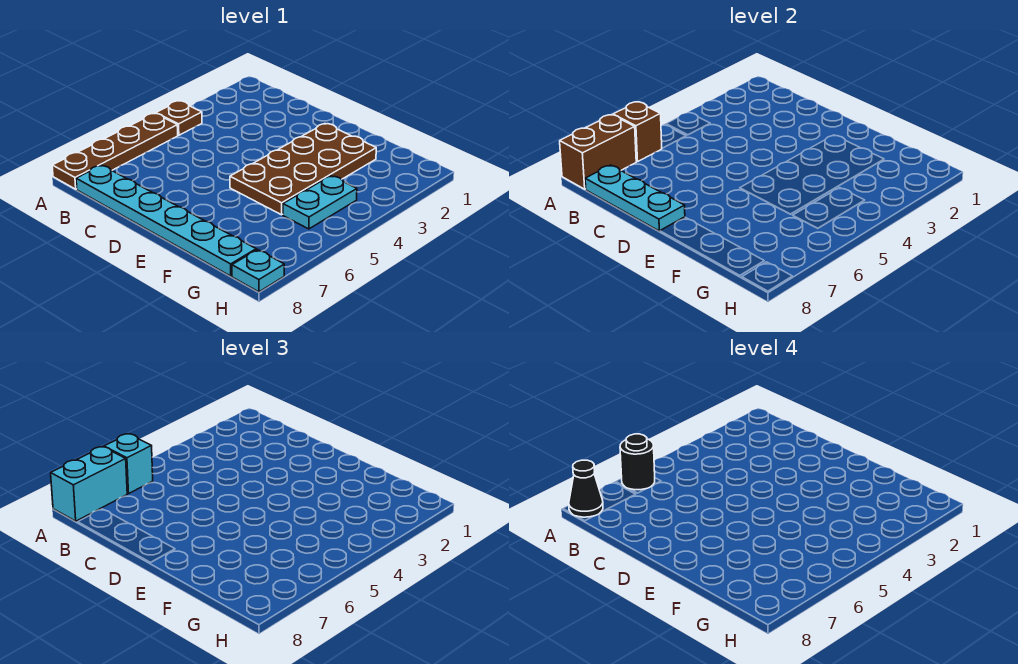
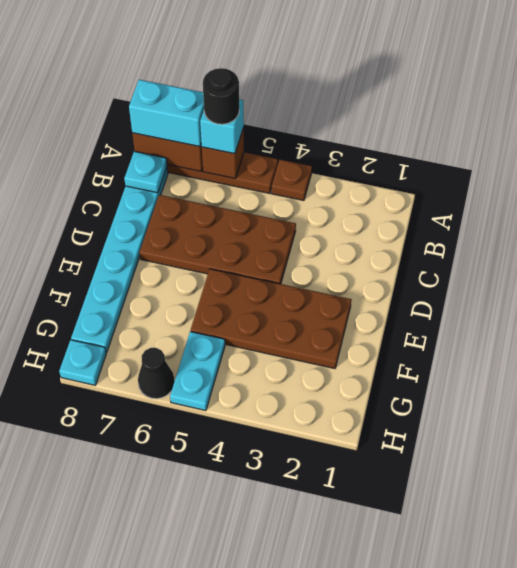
black cone A8 level 4 -> black cone H6 level 1
cyan plate B8:D8 level 2 -> cyan plate B8 level 2
none -> brown plate C4:D7 level 1
cyan plate G4:G5 level 1 -> cyan plate G5:H5 level 1

